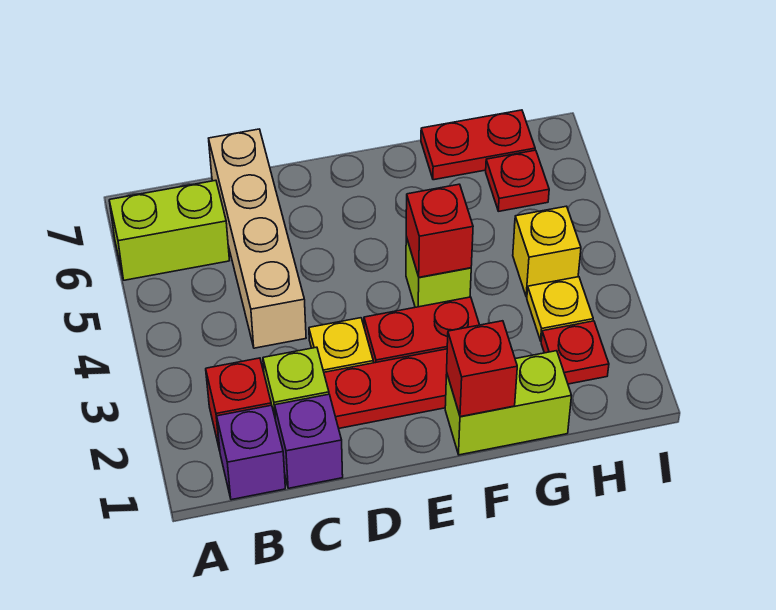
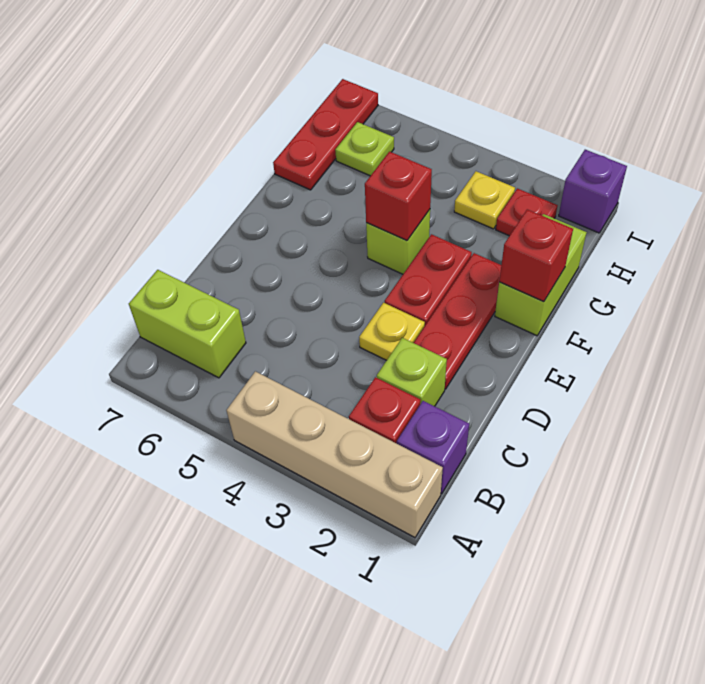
lime brick A6:B6 level 1 -> lime brick B6:B7 level 1
purple brick C1 level 1 -> purple brick I1 level 1
tan brick C4:C7 level 1 -> tan brick A1:A4 level 1
red plate G7:H7 level 1 -> red plate G7:I7 level 1
yellow brick H4 level 1 -> none
red plate H6 level 1 -> lime plate H6 level 1

